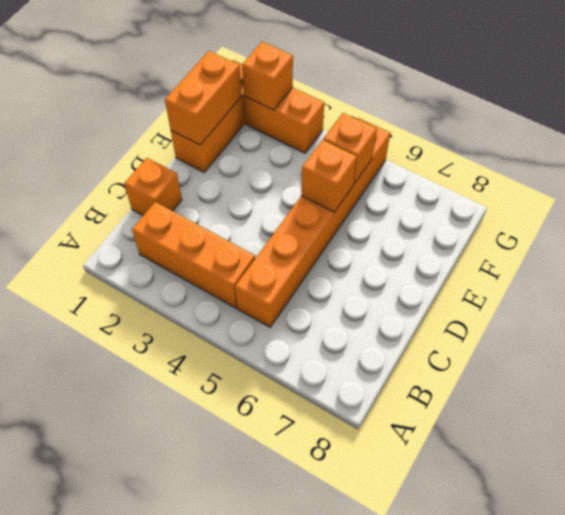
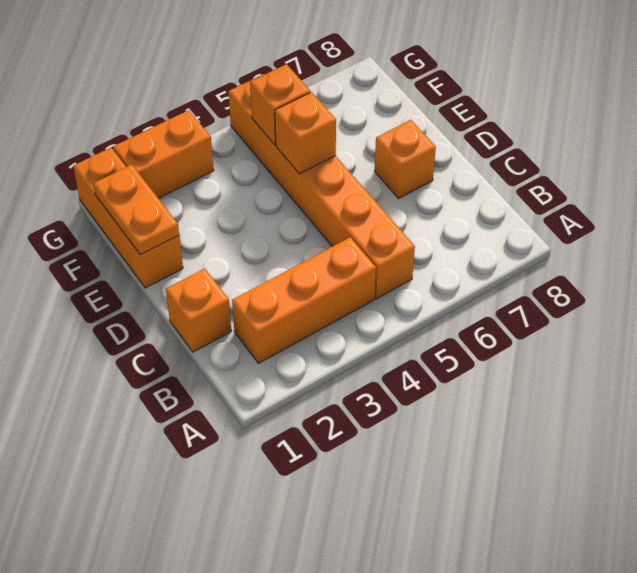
orange brick E1:F1 level 2 -> orange plate E1:F1 level 2
orange brick G2 level 2 -> orange brick D7 level 1

